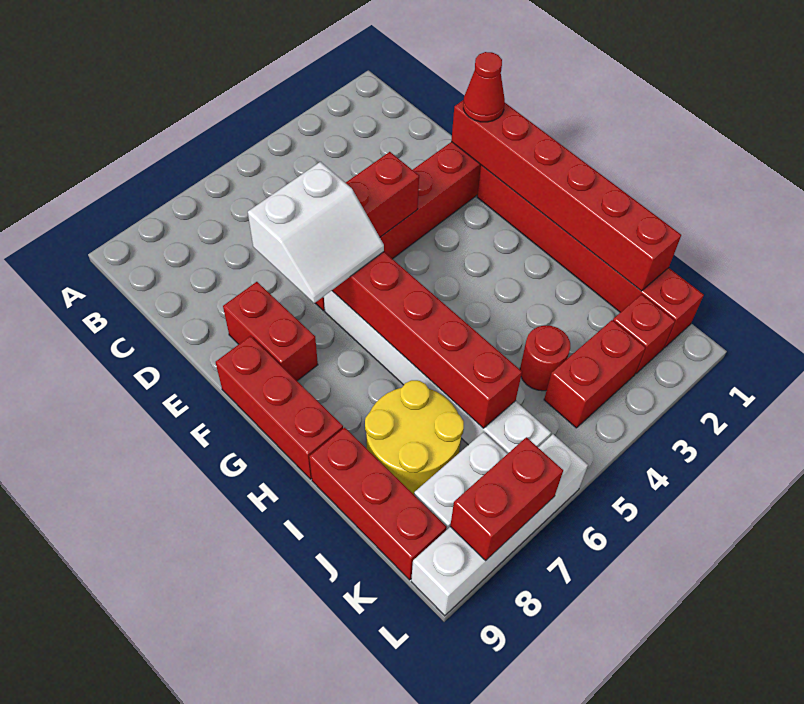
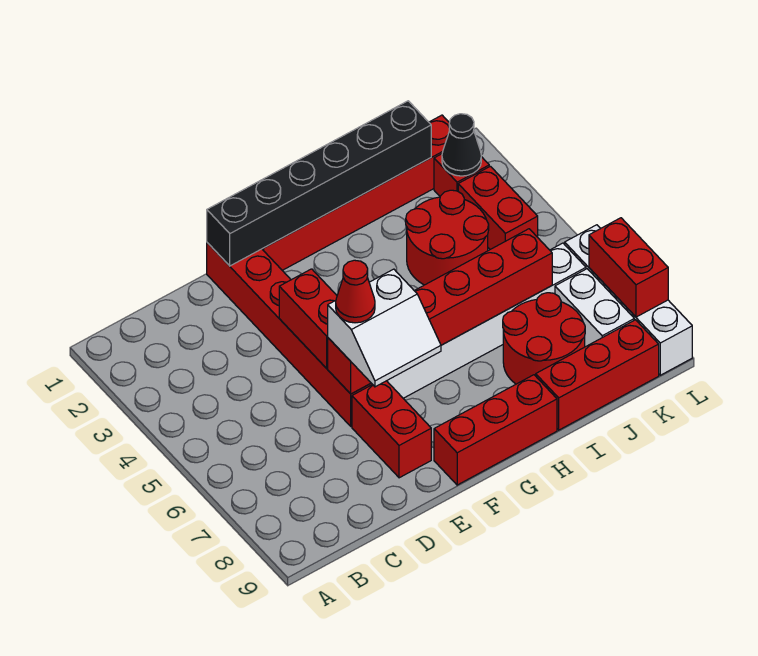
red brick E1:J1 level 2 -> black brick E1:J1 level 2
red cone E1 level 3 -> red cone E6 level 4
white slope E6:F7 level 3 top E -> white slope E6:F7 level 3 top 6
red brick E8:F8 level 1 -> red brick E7:E8 level 1
yellow round brick I7:J8 level 1 -> red round brick I7:J8 level 1
red round brick J4 level 1 -> red round brick I3:J4 level 1
none -> black cone K2 level 2

